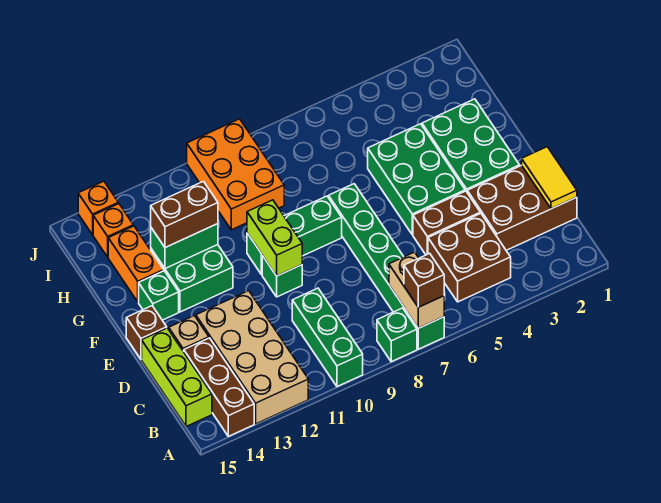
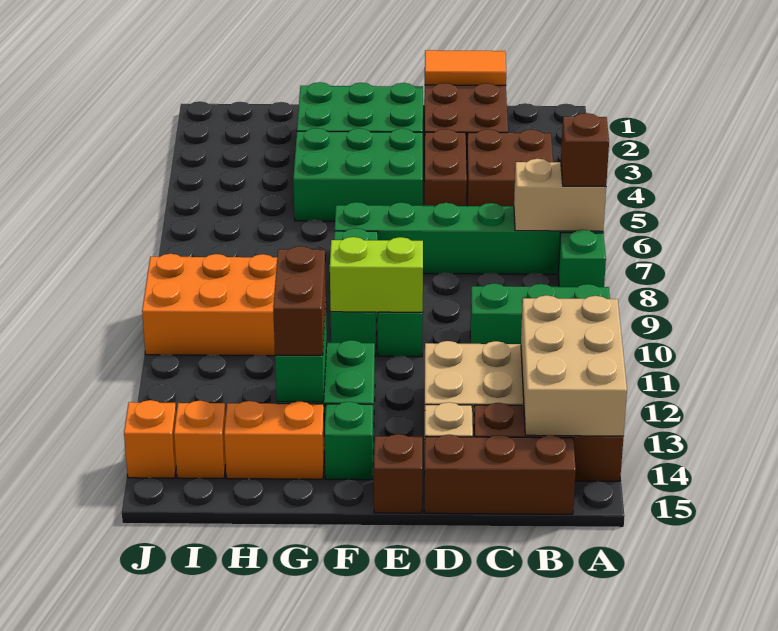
none -> tan brick A12:B14 level 2
lime brick B15:D15 level 1 -> brown brick B15:D15 level 1
yellow tile C1:D1 level 2 -> orange tile C1:D1 level 2

